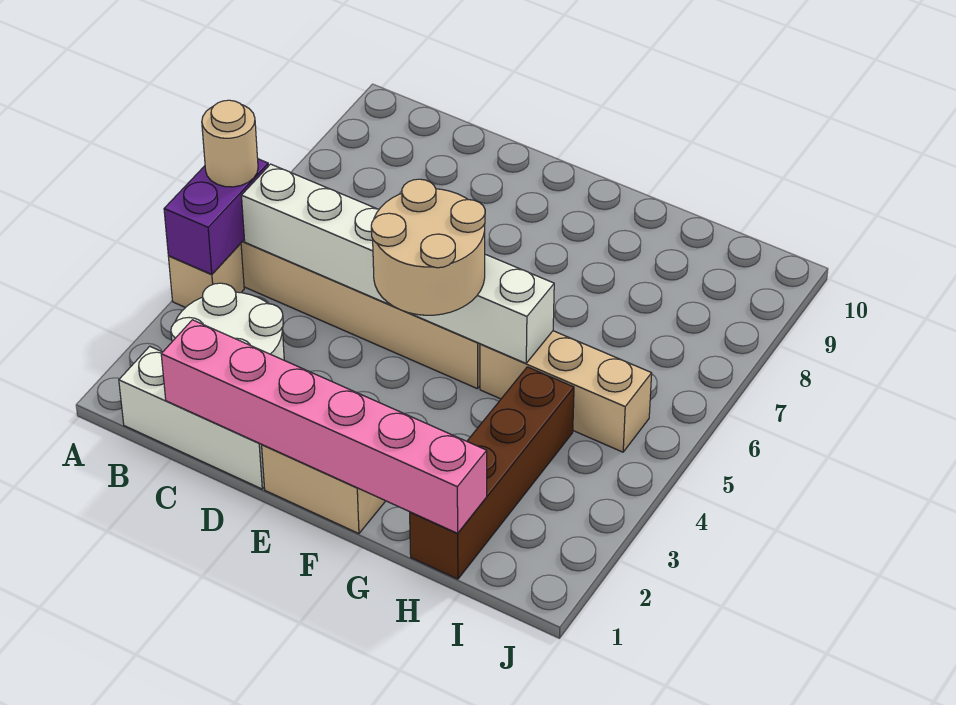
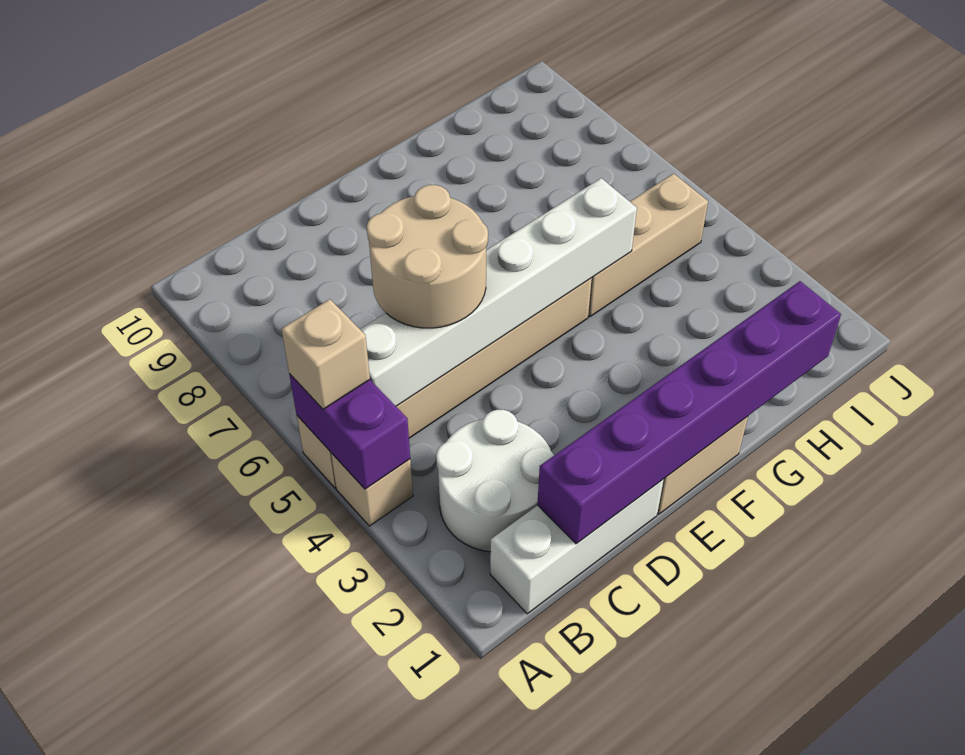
tan round brick A5 level 3 -> tan brick A5 level 3
pink brick C1:H1 level 2 -> purple brick C1:H1 level 2
tan round brick E4:F5 level 3 -> tan round brick C5:D6 level 3
brown brick H1:H4 level 1 -> none

